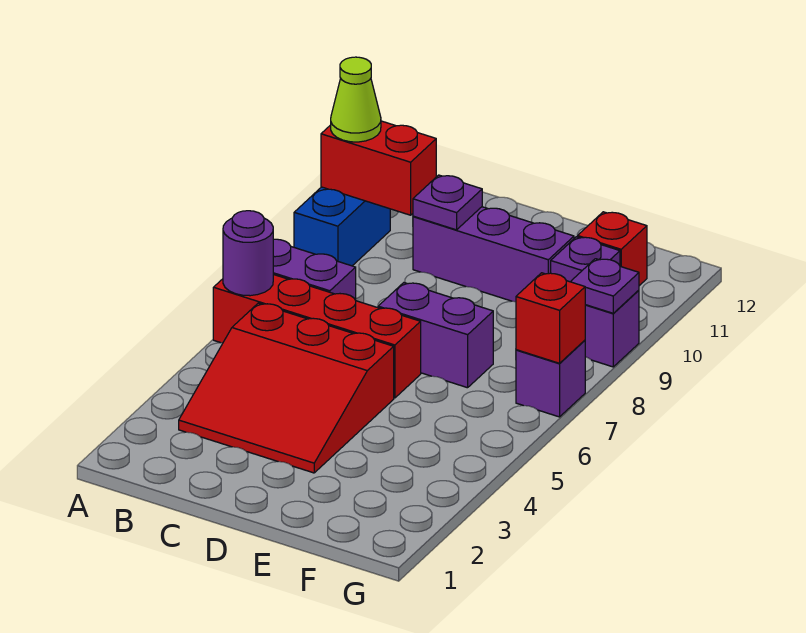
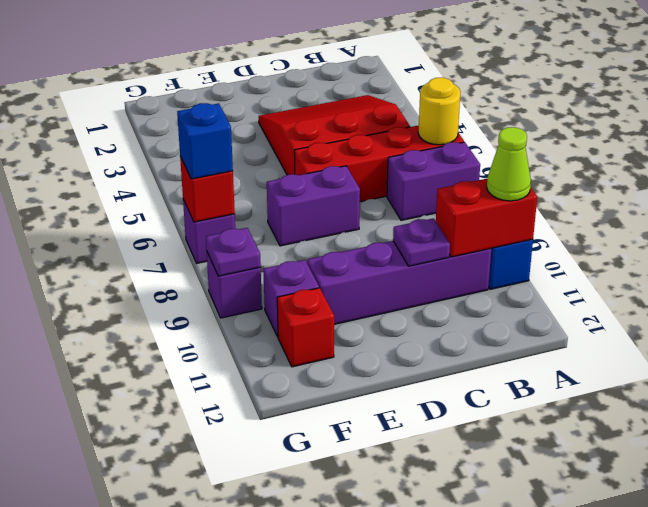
purple round brick A6 level 2 -> yellow round brick A6 level 2
purple brick C10:E10 level 1 -> purple brick B10:E10 level 1
none -> blue brick G7 level 3

